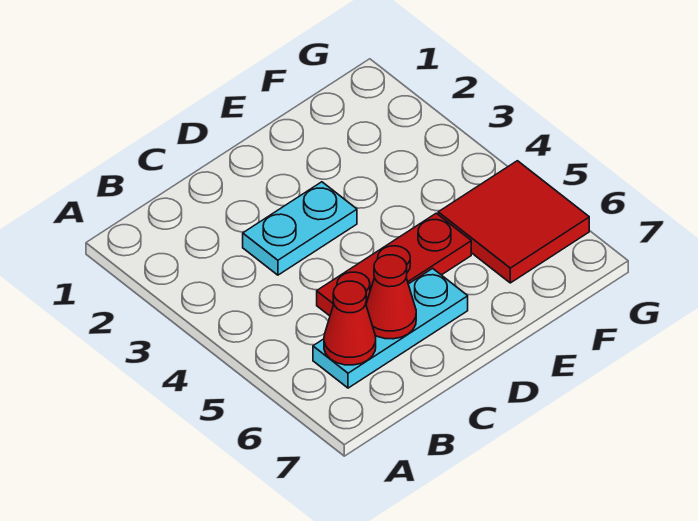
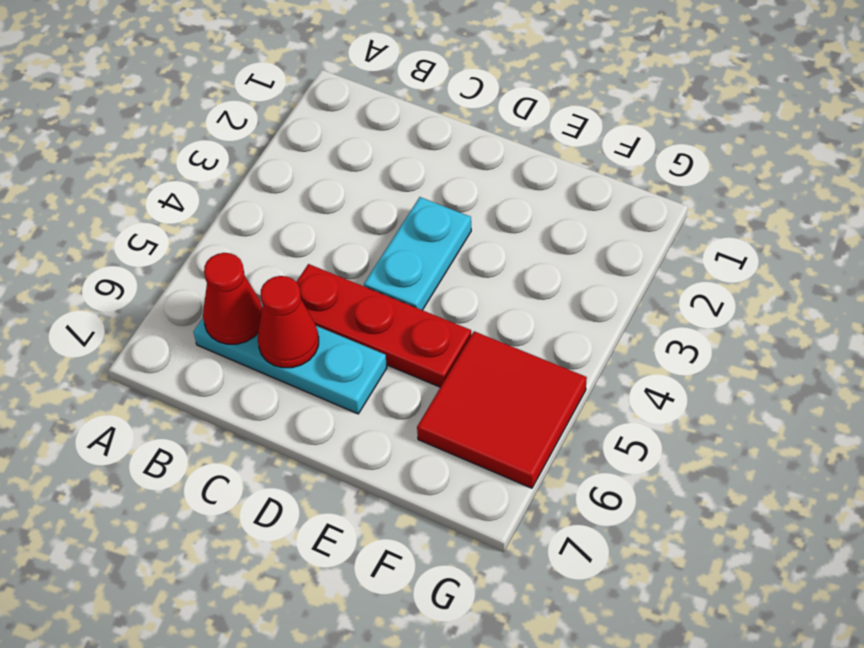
cyan plate C3:D3 level 1 -> cyan plate D3:D4 level 1

